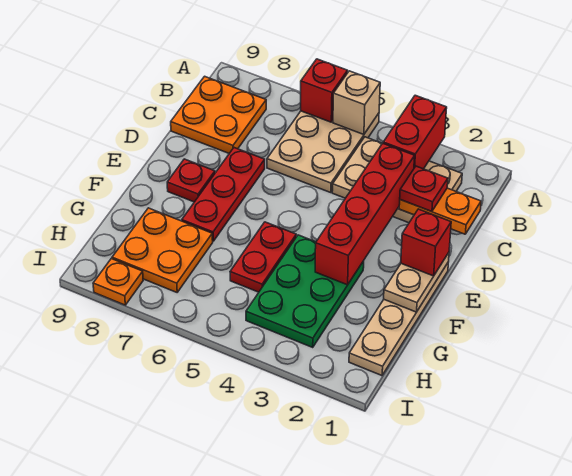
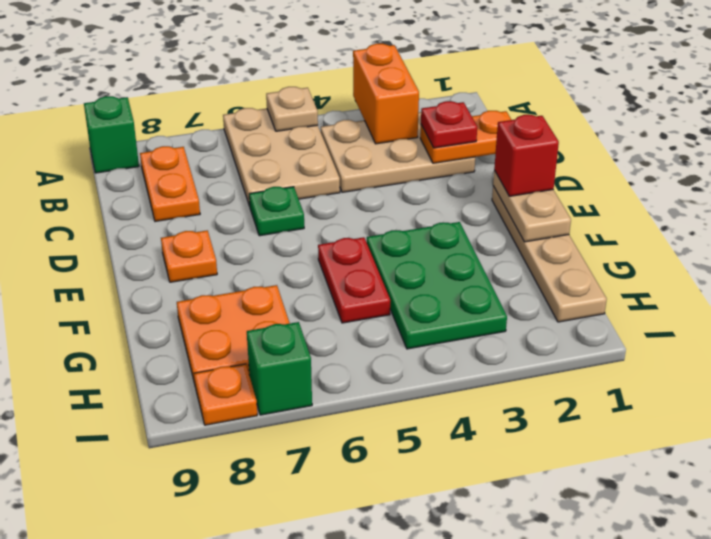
red brick A3:B3 level 2 -> orange brick A3:B3 level 2
tan brick A5 level 2 -> tan plate A5 level 2
red brick A6 level 2 -> none
none -> green brick A9 level 1
orange plate B8:C9 level 1 -> orange plate B8:C8 level 1
red brick C3:F3 level 2 -> none
none -> green plate D6 level 1
red plate D7:F7 level 1 -> none
red plate E8 level 1 -> orange plate E8 level 1
none -> green brick I7 level 1

